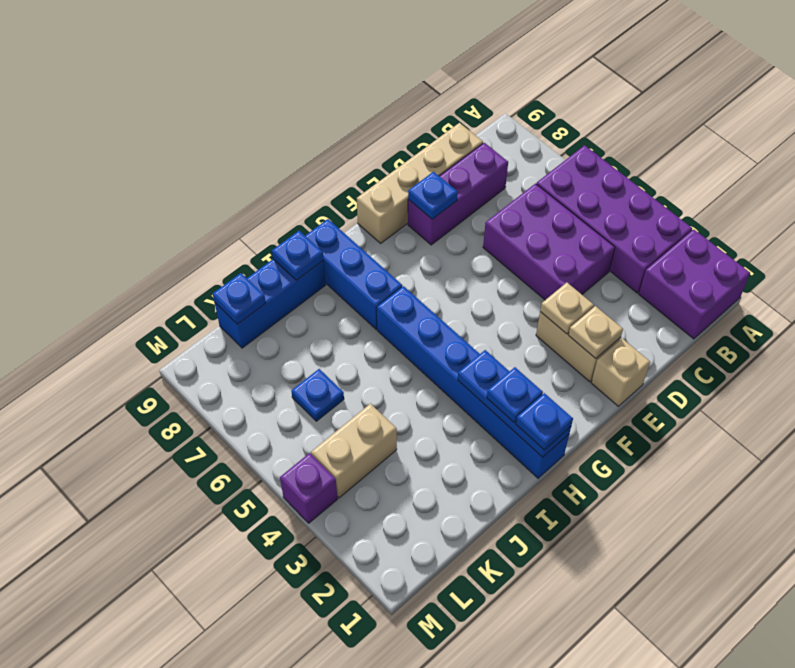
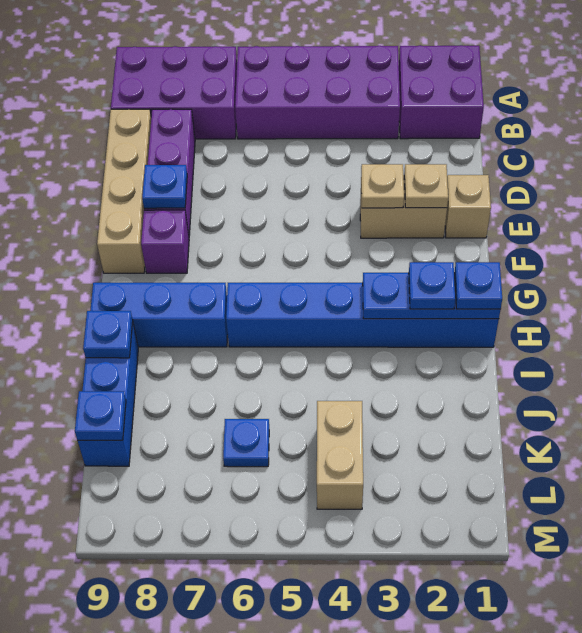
purple brick C4:D6 level 1 -> purple brick A7:B9 level 1
purple brick M4 level 1 -> purple brick F8 level 1

